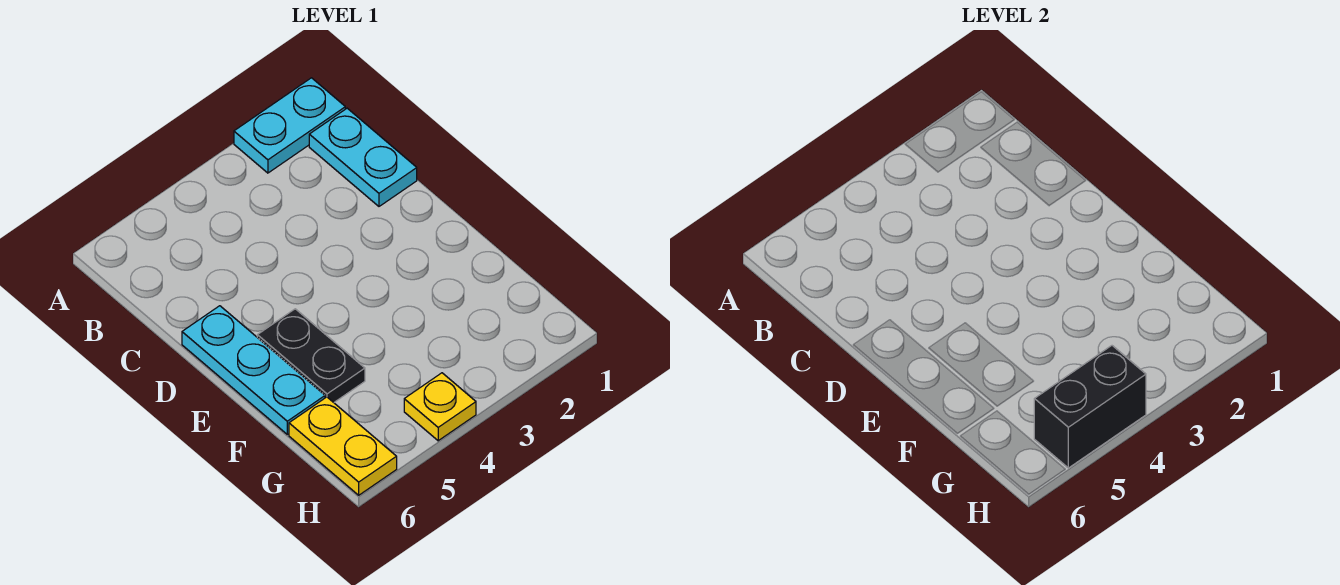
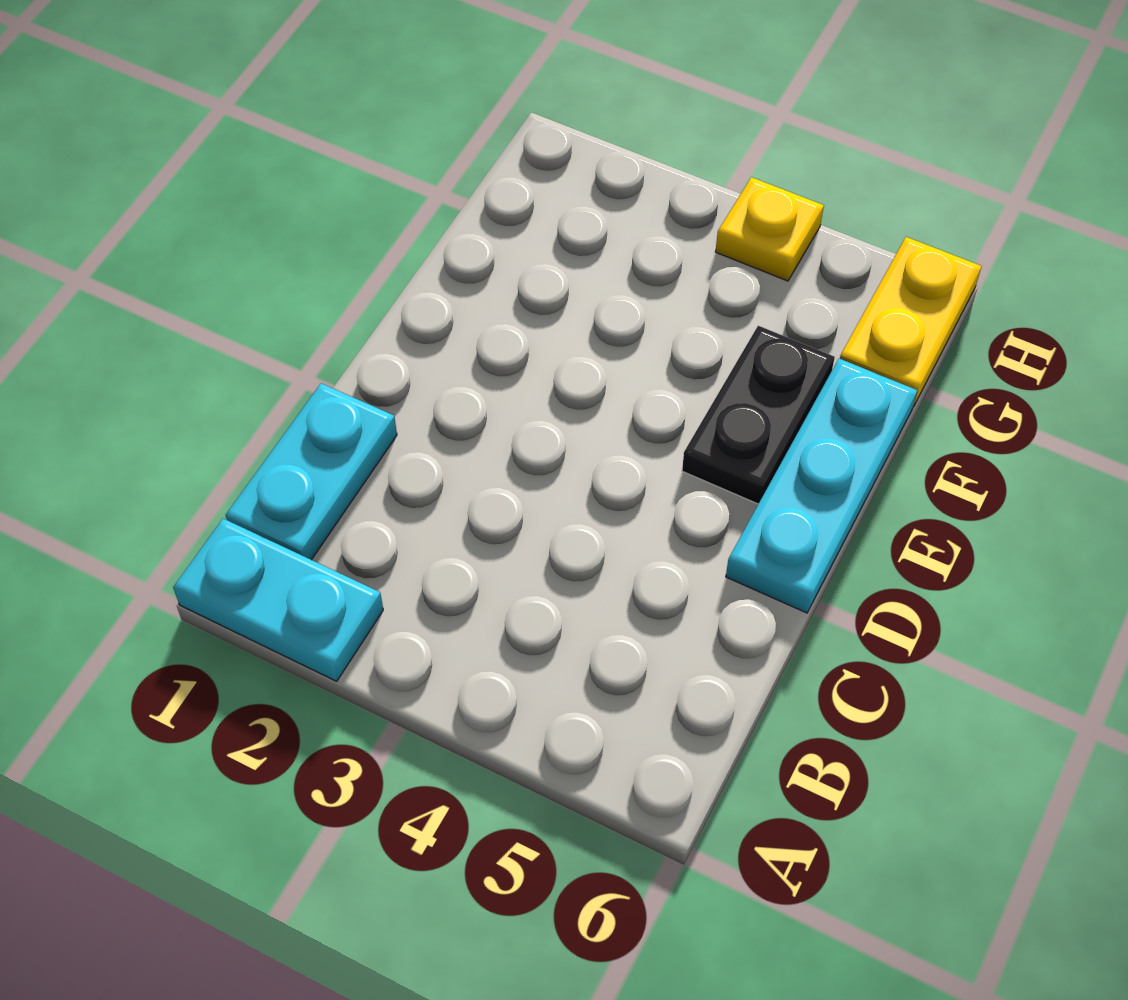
black brick H4:H5 level 2 -> none

